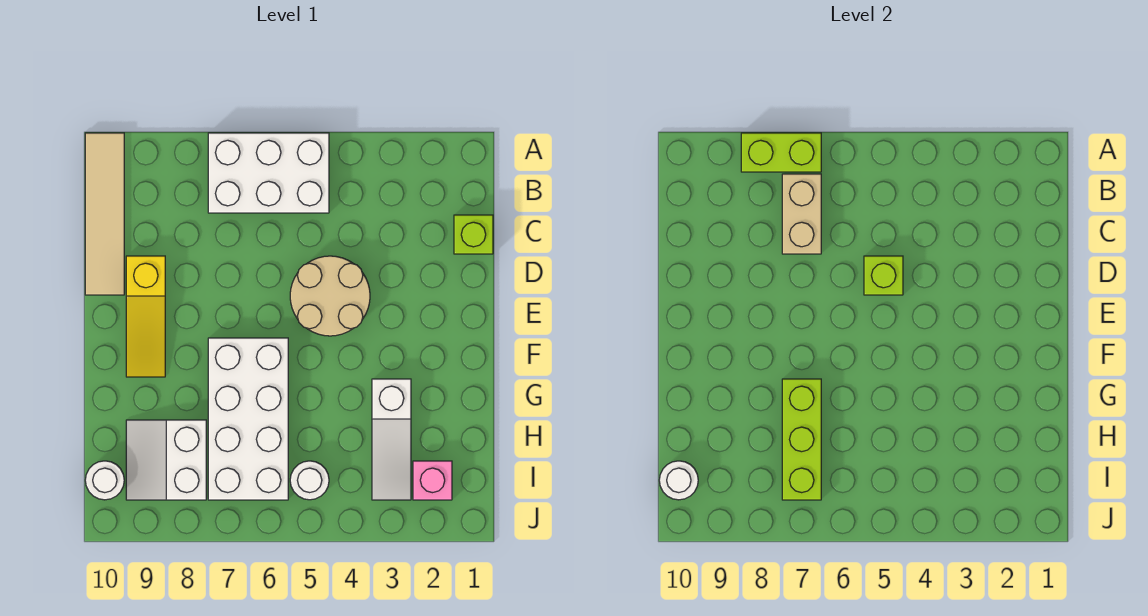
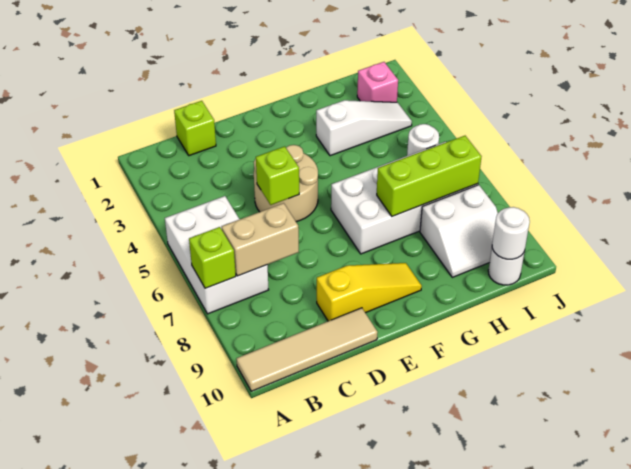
lime brick A7:A8 level 2 -> lime brick A7 level 2

